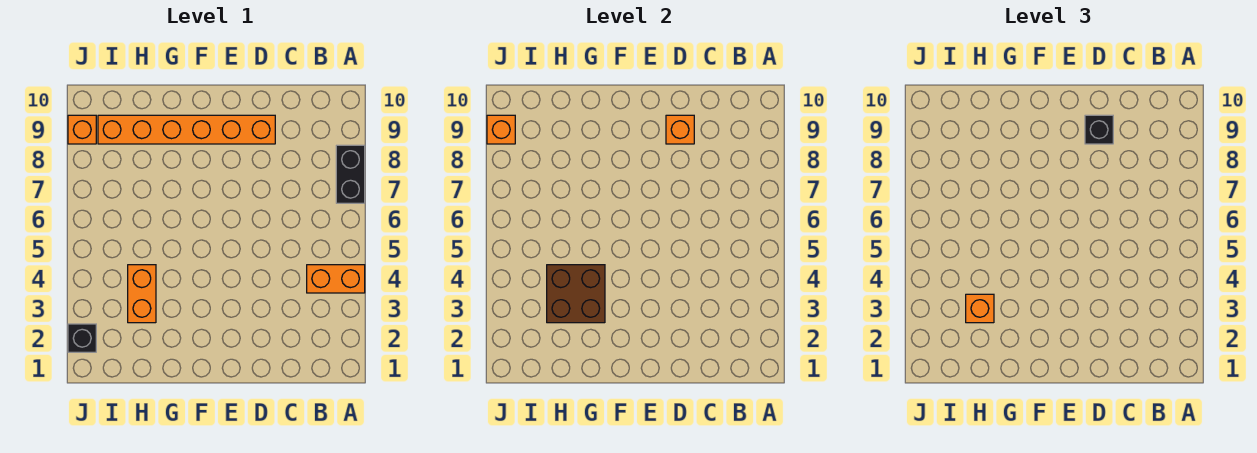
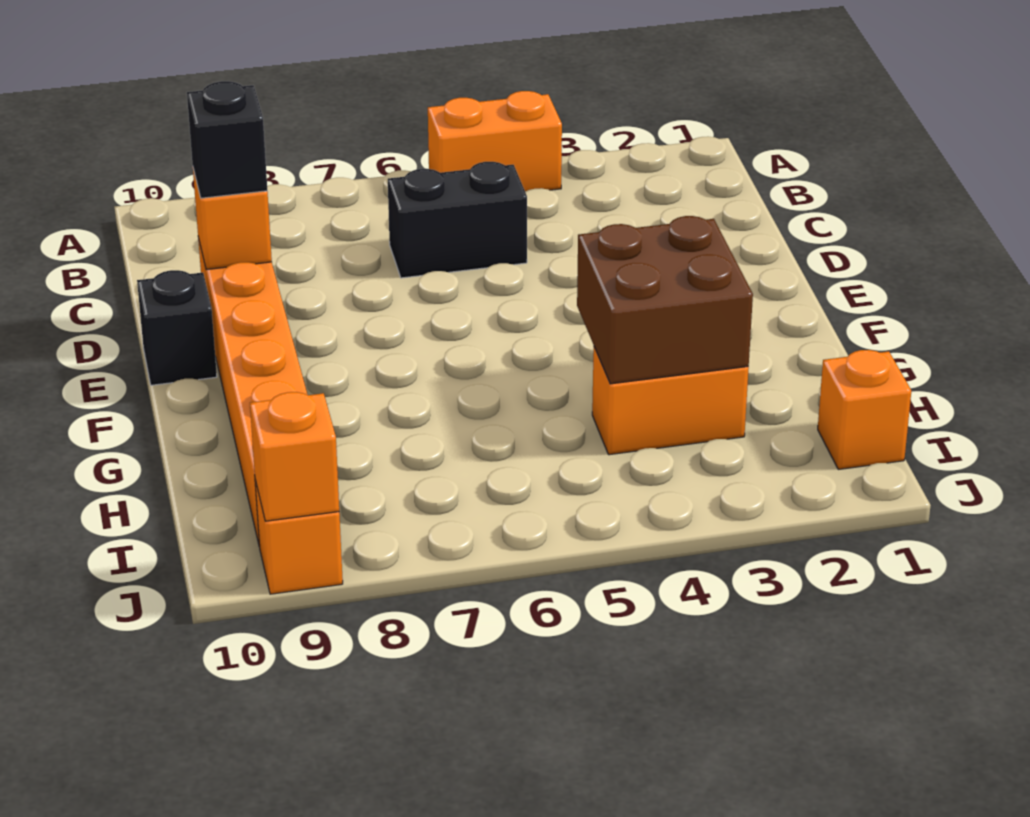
orange brick A4:B4 level 1 -> orange brick A4:A5 level 1
black brick A7:A8 level 1 -> black brick C5:C6 level 1
orange brick H3 level 3 -> orange brick I1 level 1
black brick J2 level 1 -> black brick E10 level 1

